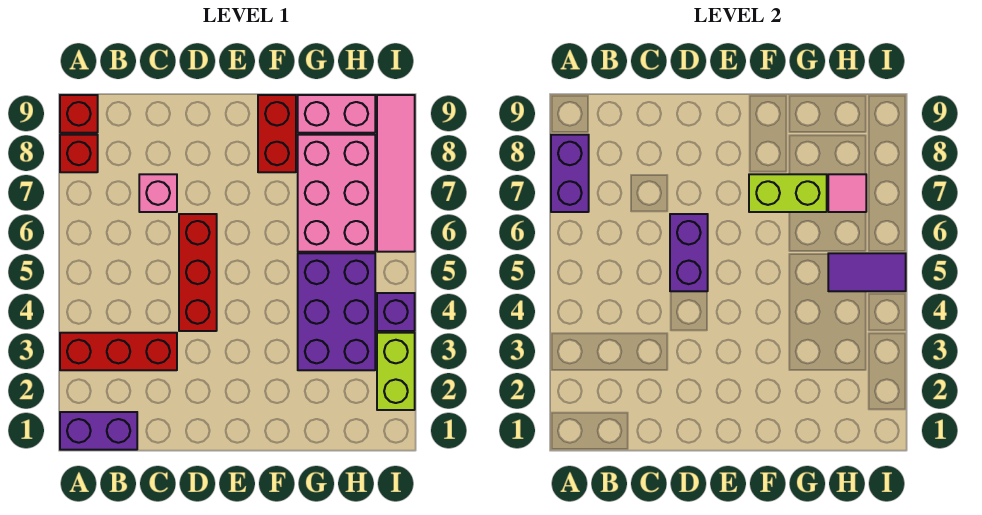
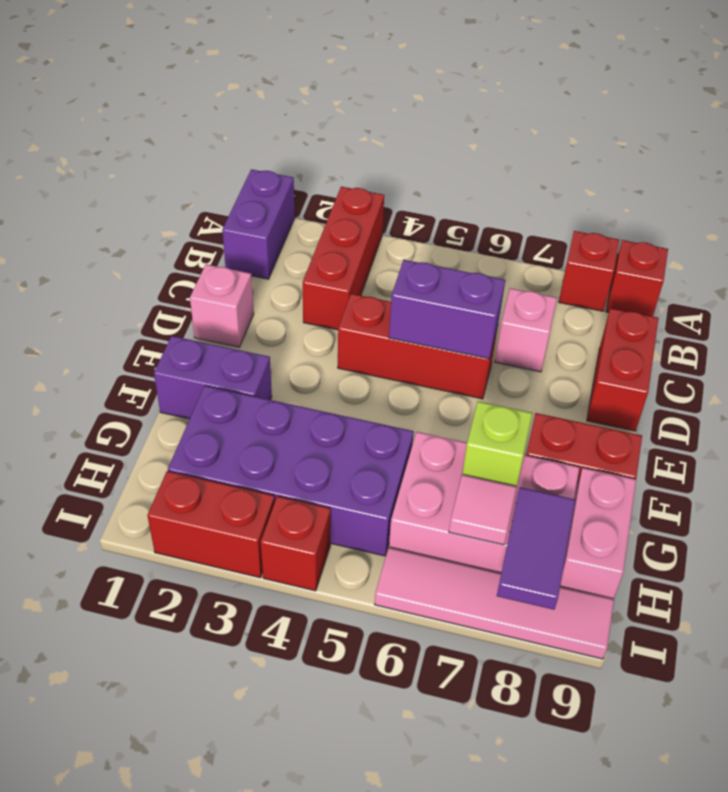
purple brick A7:A8 level 2 -> purple brick F1:F2 level 1
none -> red brick C9:D9 level 1
none -> pink brick D1 level 1
lime brick F7:G7 level 2 -> lime brick G7 level 2
purple brick G3:H5 level 1 -> purple brick G2:H5 level 1
purple tile H5:I5 level 2 -> purple tile H8:I8 level 2
lime brick I2:I3 level 1 -> red brick I2:I3 level 1
purple brick I4 level 1 -> red brick I4 level 1

